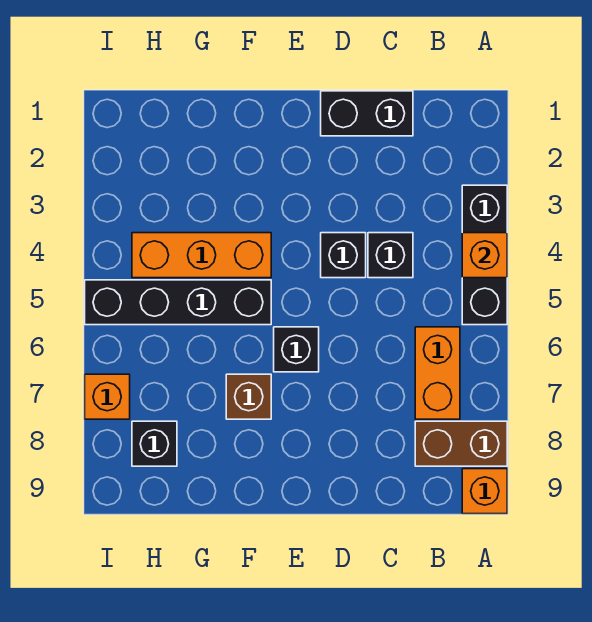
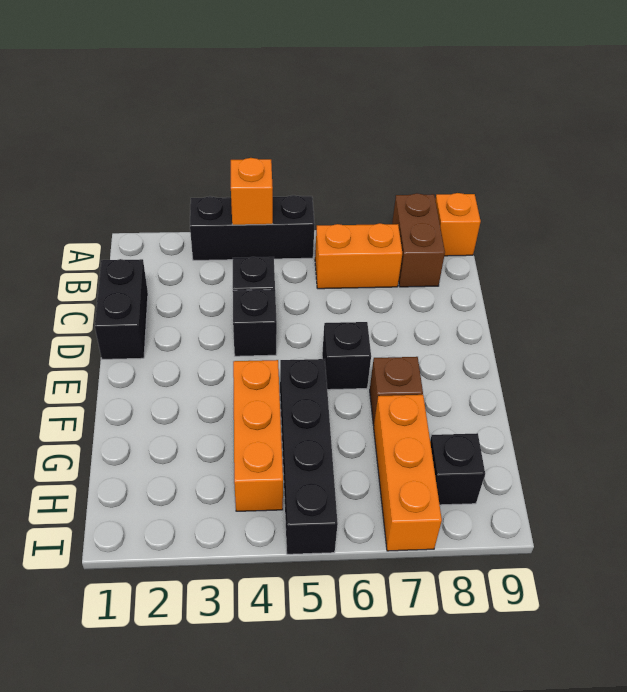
orange brick I7 level 1 -> orange brick G7:I7 level 1

